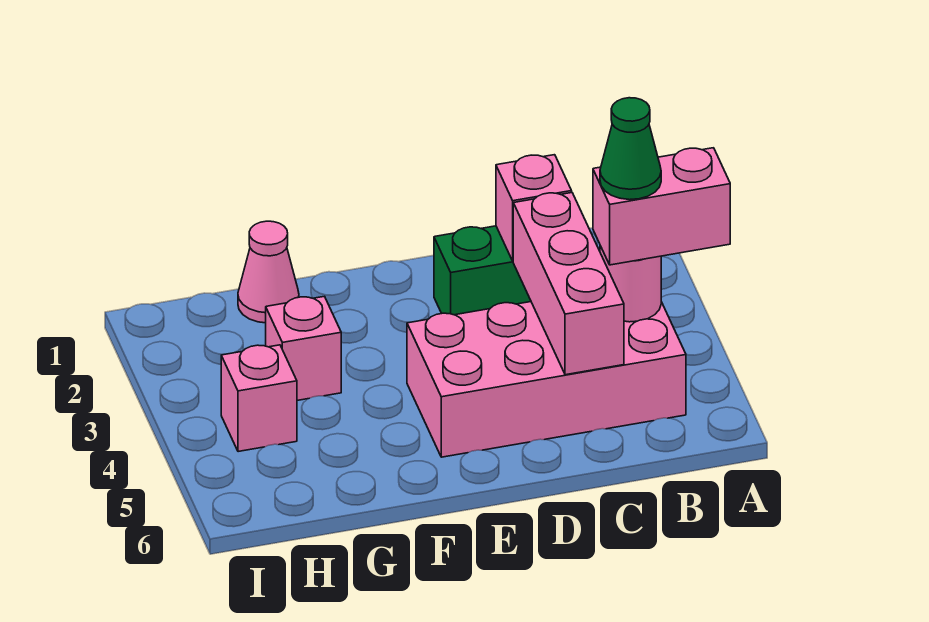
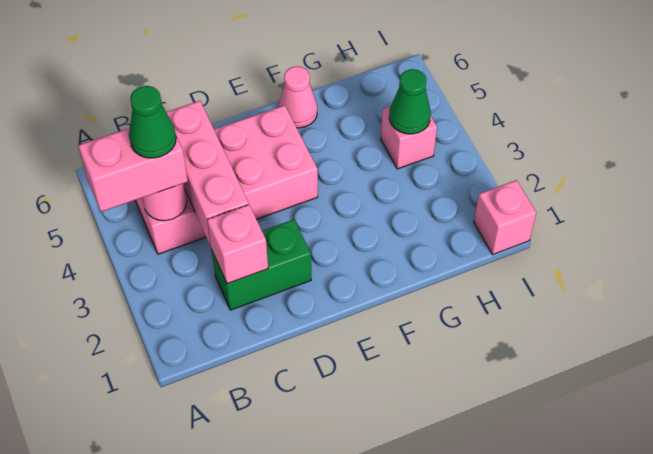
pink cone G1 level 1 -> pink cone F6 level 1
pink brick G3 level 1 -> pink brick I1 level 1
none -> green cone H4 level 2

